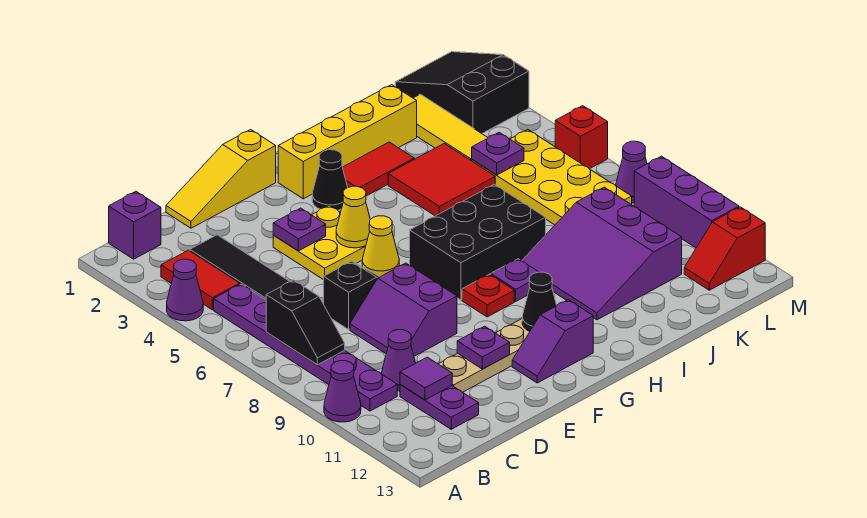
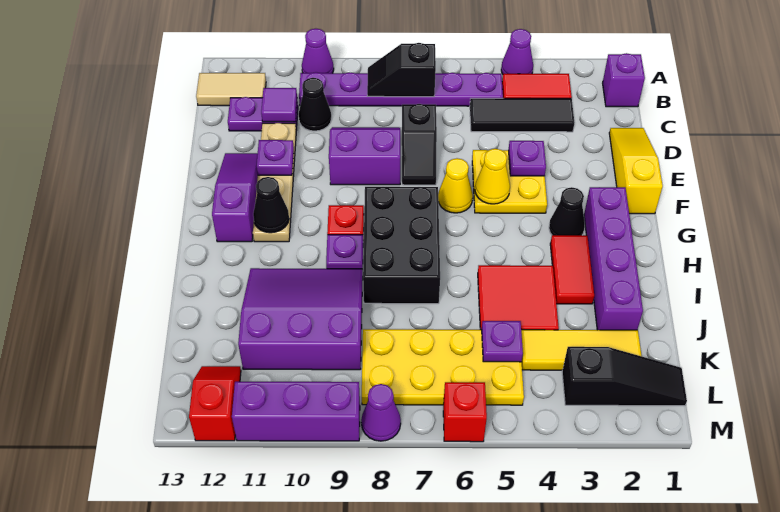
none -> tan tile B12:B13 level 1
purple cone C10 level 1 -> black cone C10 level 1
purple slope F12:G12 level 1 top G -> purple slope E12:G12 level 1 top G
yellow brick G2:J2 level 1 -> purple brick G2:J2 level 1
black slope L1:M3 level 1 top 3 -> black slope L1:L3 level 1 top 3

